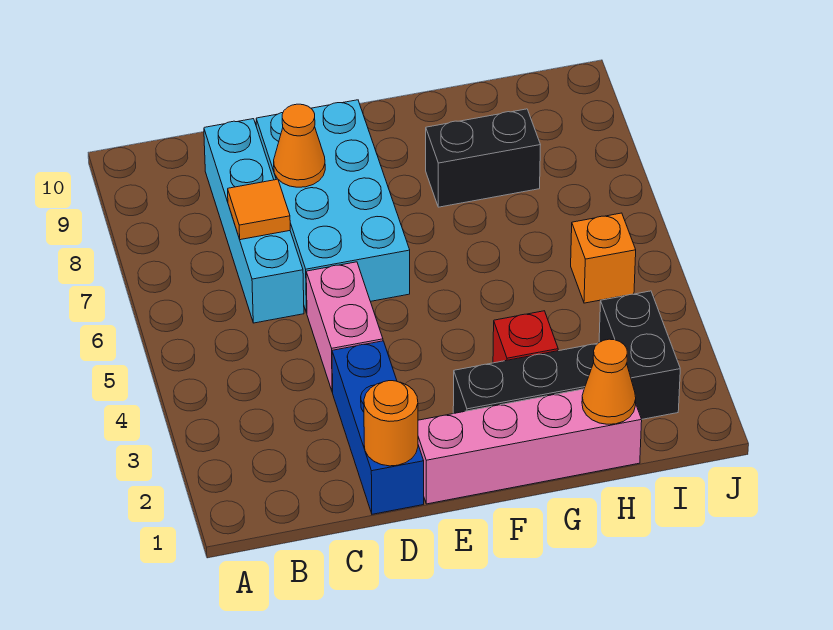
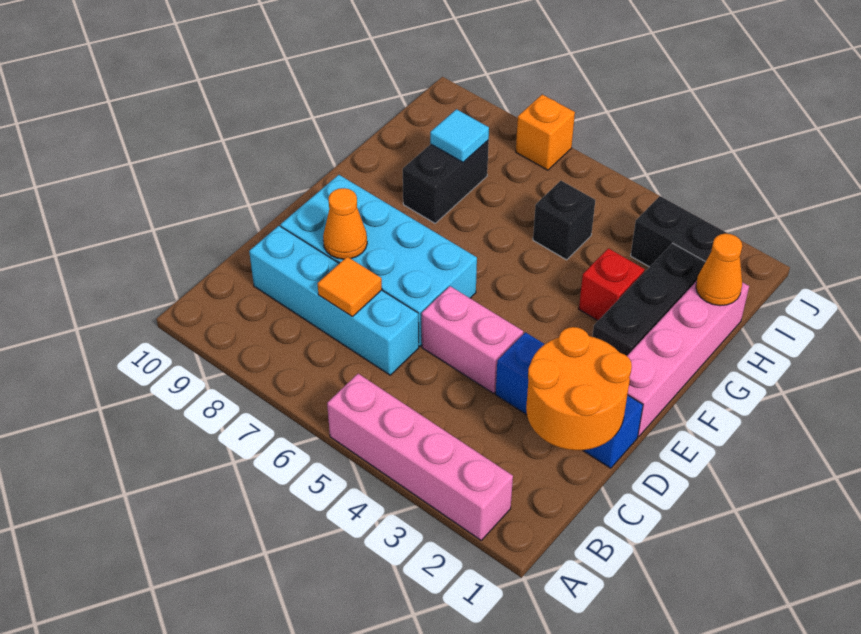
none -> pink brick A2:A5 level 1
orange round brick D1 level 2 -> orange round brick C1:D2 level 2
none -> black brick H5 level 1
none -> cyan tile H8 level 2
orange brick I5 level 1 -> orange brick J7 level 1

